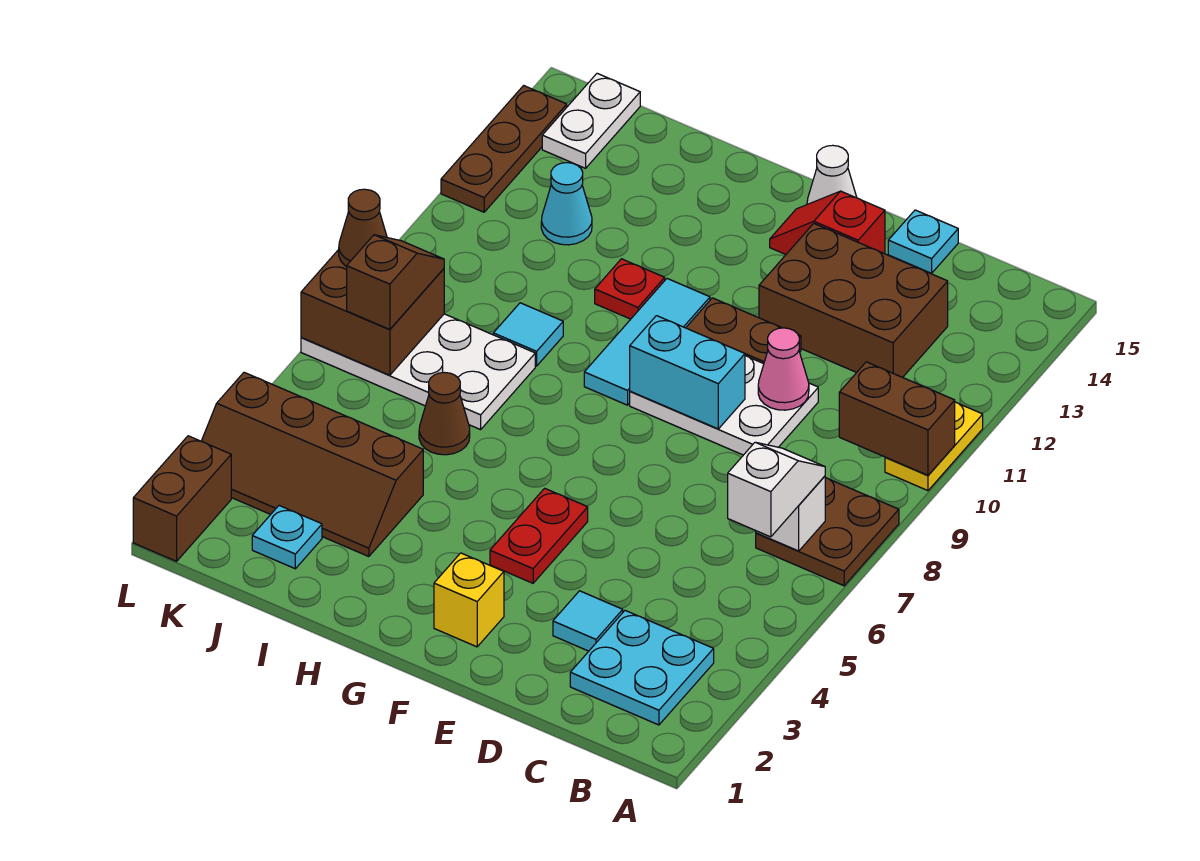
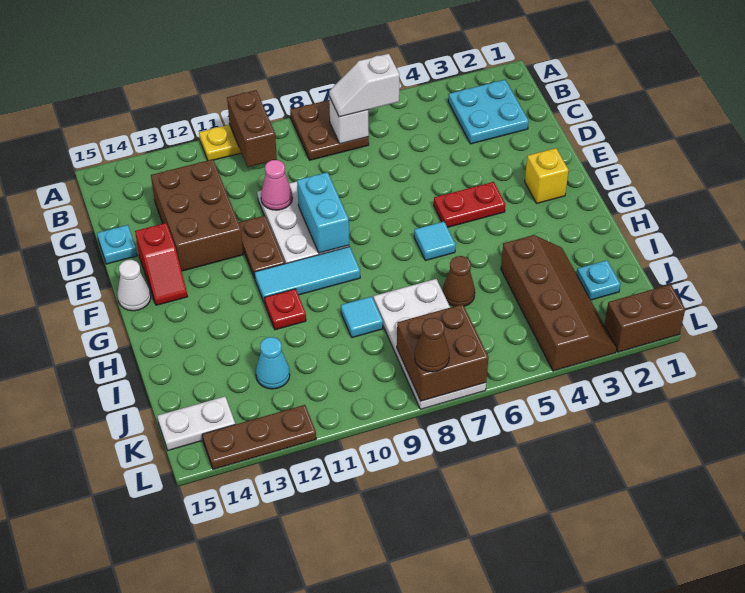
cyan tile D3 level 1 -> cyan tile G6 level 1
brown slope K7:K8 level 3 top 7 -> none

